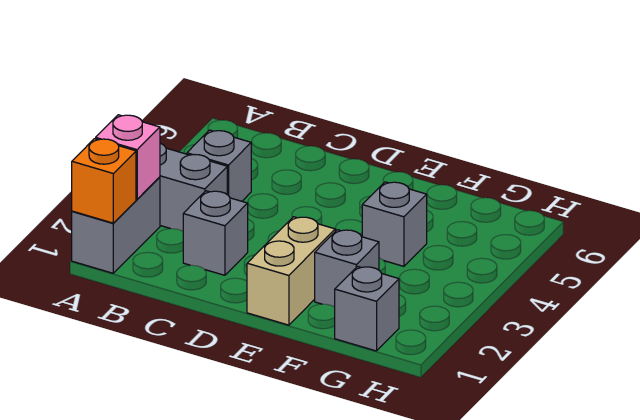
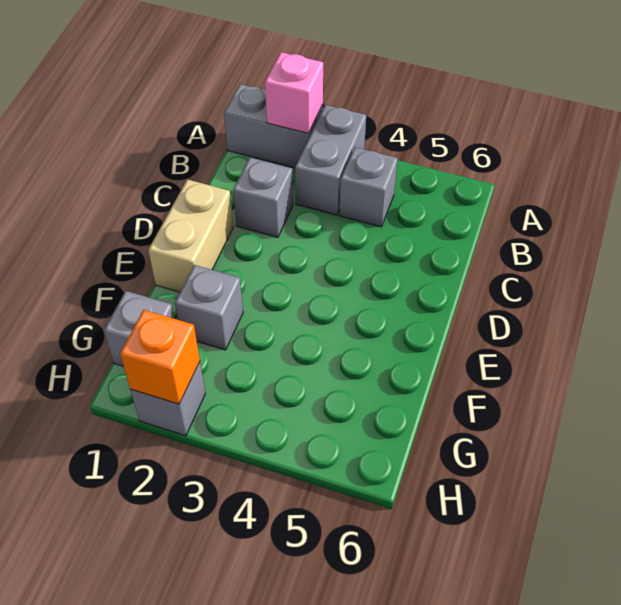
orange brick A1 level 2 -> orange brick H2 level 2
tan brick E1:E2 level 1 -> tan brick D1:E1 level 1
grey brick F4 level 1 -> grey brick H2 level 1

